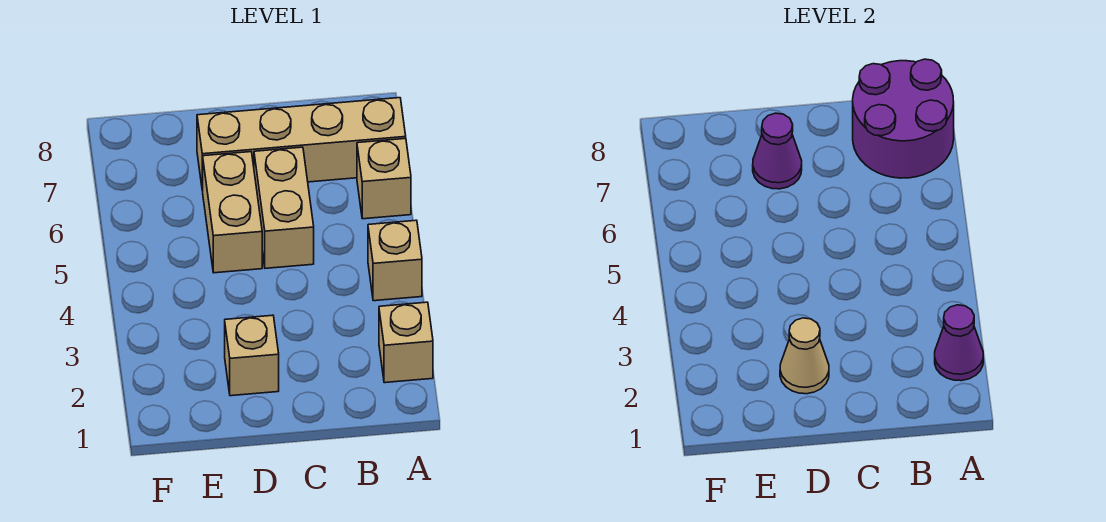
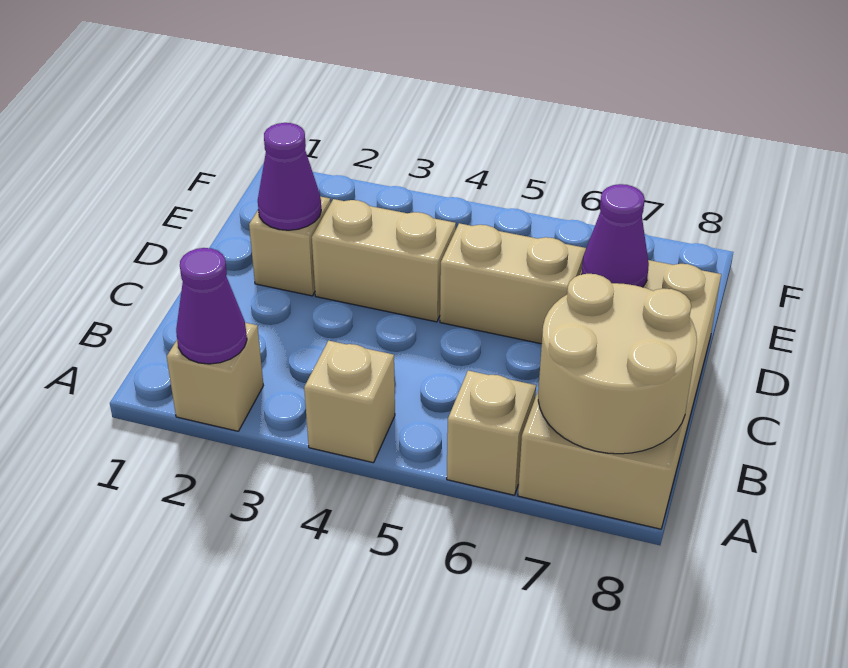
tan brick A7:D7 level 1 -> tan brick A7:D8 level 1
purple round brick A7:B8 level 2 -> tan round brick A7:B8 level 2
tan brick C5:C6 level 1 -> tan brick D3:D4 level 1
tan cone D2 level 2 -> purple cone D2 level 2

